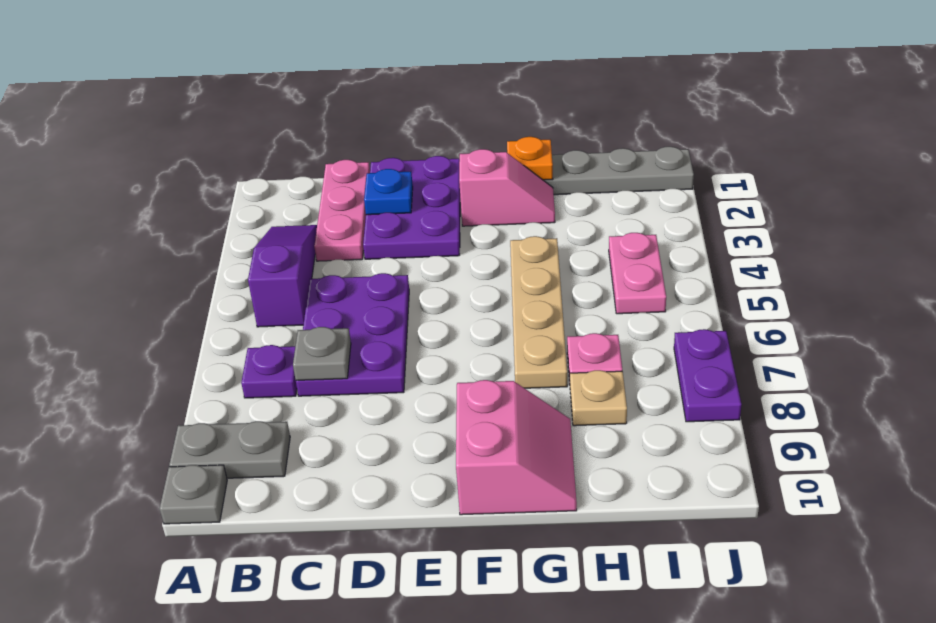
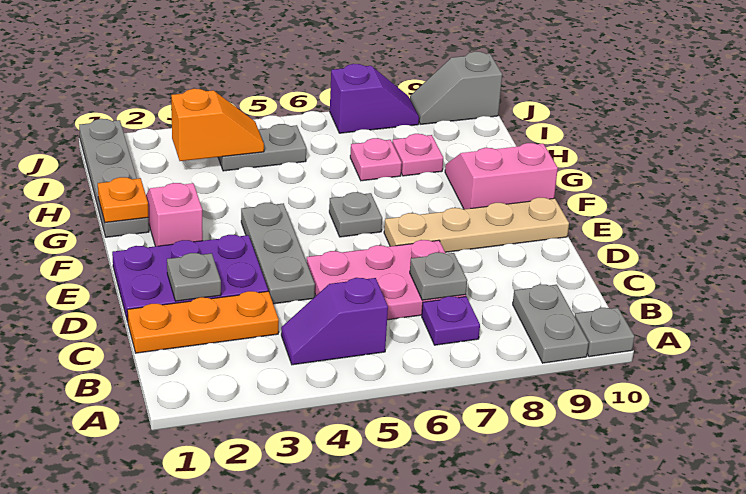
purple slope B3:B5 level 1 top 5 -> purple slope B4:B5 level 1 top 5
pink plate C1:C3 level 1 -> orange plate C1:C3 level 1
purple plate C5:D7 level 1 -> pink plate C5:D7 level 1
blue plate D2 level 2 -> grey plate D2 level 2
none -> grey plate D4:F4 level 1
none -> grey plate F6 level 1
tan plate G4:G7 level 1 -> tan plate E7:E10 level 1
tan plate H8 level 1 -> pink plate H8 level 1
none -> orange slope I3:I4 level 2 top 3
pink plate I4:I5 level 1 -> grey plate I4:I5 level 1
purple plate J7:J8 level 1 -> purple slope J7:J8 level 1 top 7
none -> grey slope J9:J10 level 1 top 10

